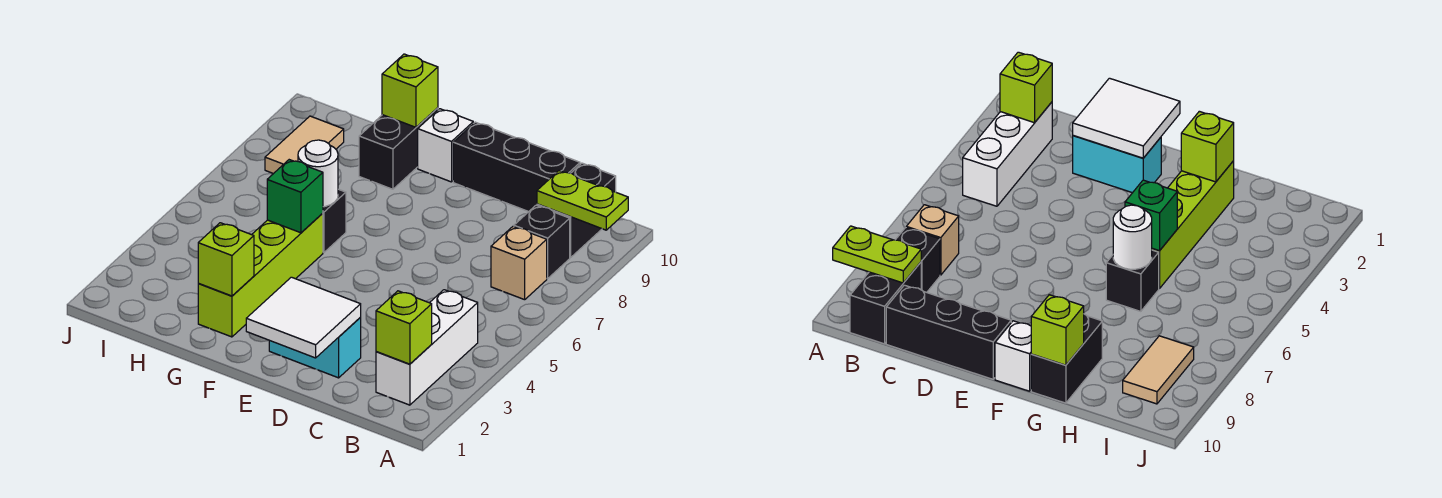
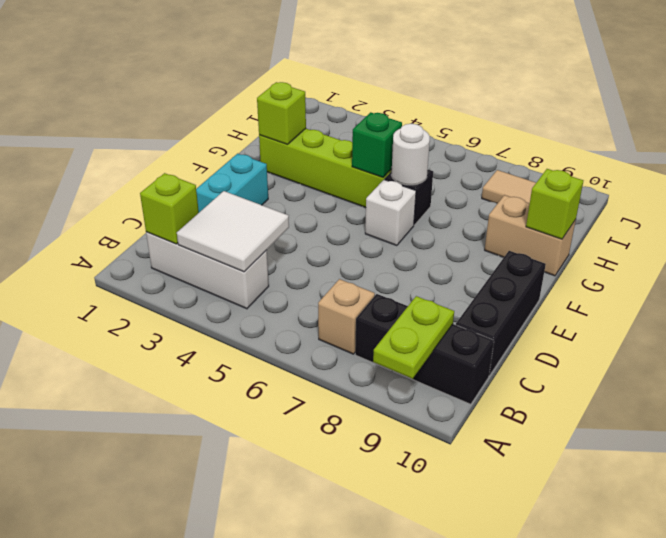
white tile D1:E2 level 2 -> white tile B3:C4 level 2
white brick F10 level 1 -> white brick F6 level 1
black brick G9:G10 level 1 -> tan brick G9:G10 level 1

